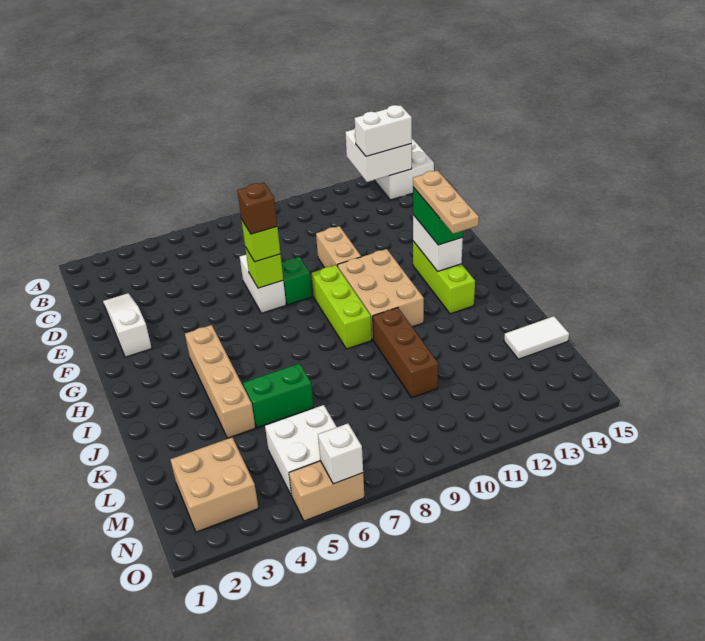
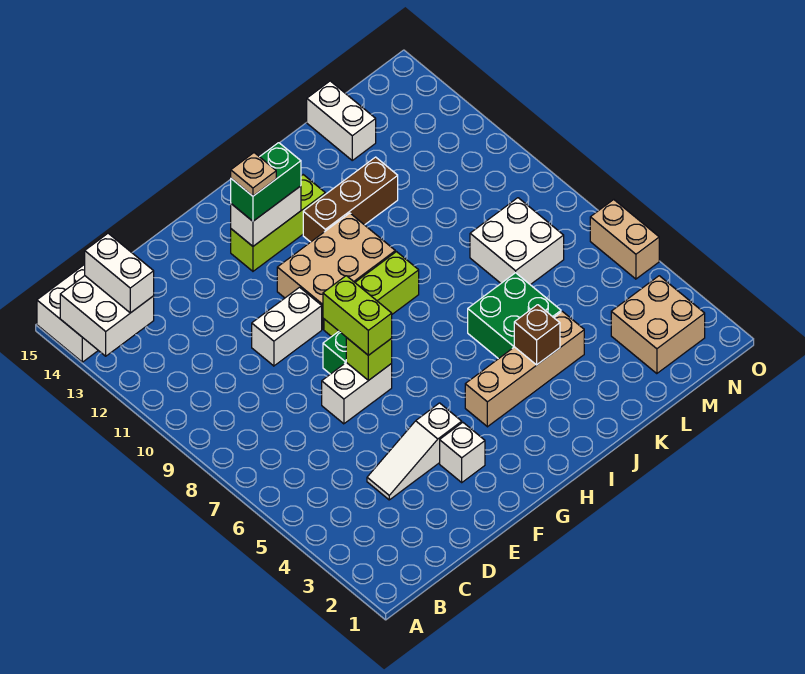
white slope D2:F2 level 1 top F -> white slope D4:F4 level 1 top F
tan brick E10:F10 level 1 -> white brick E10:F10 level 1
lime brick F7 level 3 -> lime brick F7:F8 level 3
brown brick F7 level 4 -> brown brick J4 level 2
tan plate G13:I13 level 4 -> tan plate G13 level 4
brown brick J10:L10 level 1 -> brown brick I12:K12 level 1
green brick K5:K6 level 1 -> green brick J5:K6 level 1
white tile L14:L15 level 1 -> white brick L14:L15 level 1
white brick M5:N6 level 1 -> white brick L7:M8 level 1
white brick O6 level 2 -> white brick F3 level 1

